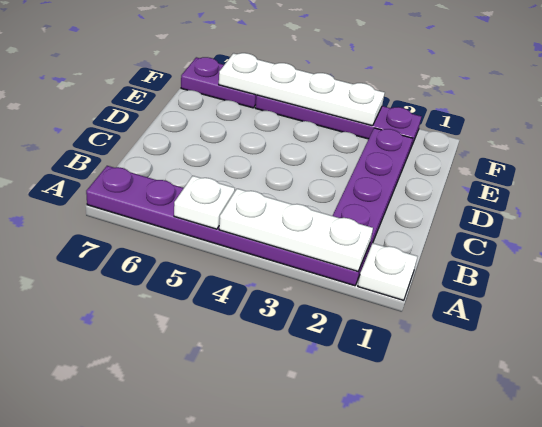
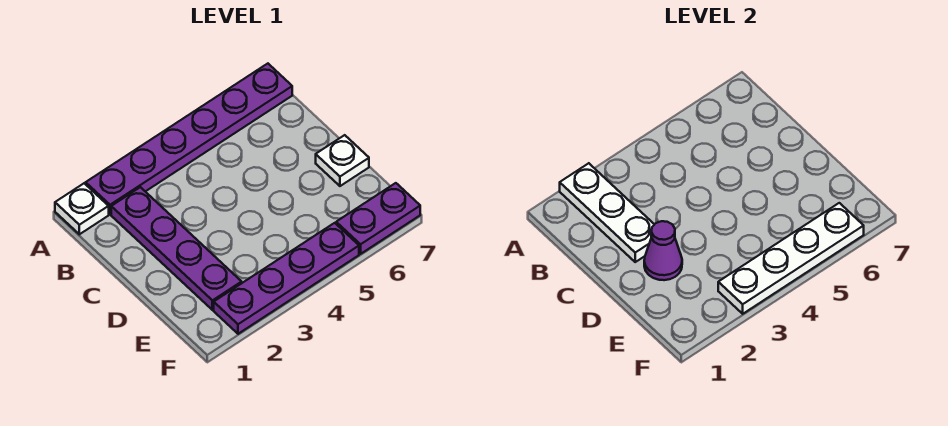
white plate A2:A4 level 2 -> white plate A2:C2 level 2
white plate A5 level 2 -> white plate D7 level 1
none -> purple cone D2 level 2

